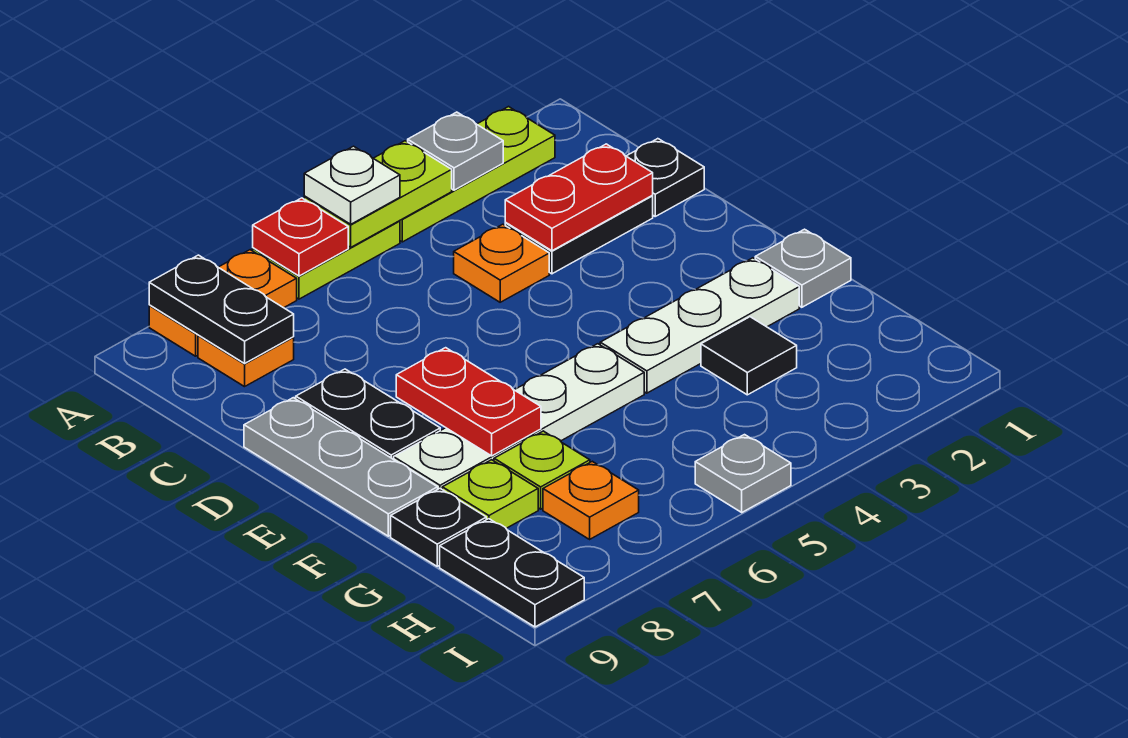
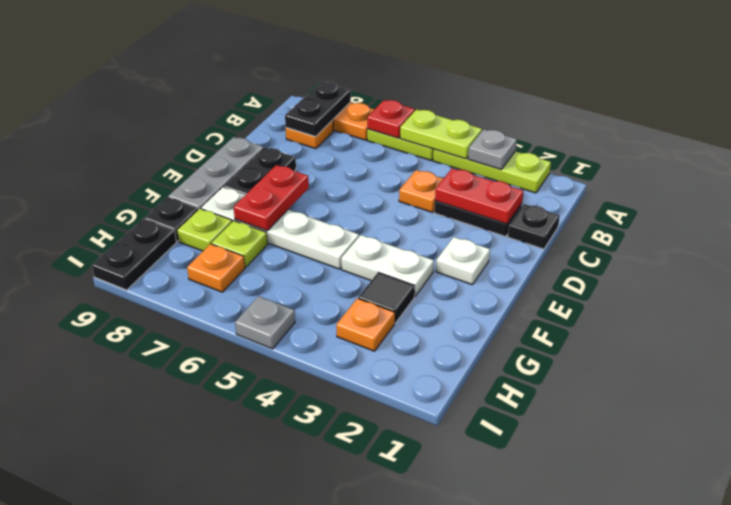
white plate A5 level 3 -> white plate E2 level 1
grey plate F1 level 1 -> none
white plate F2:F4 level 1 -> white plate F3:F4 level 1
none -> orange plate H3 level 1

